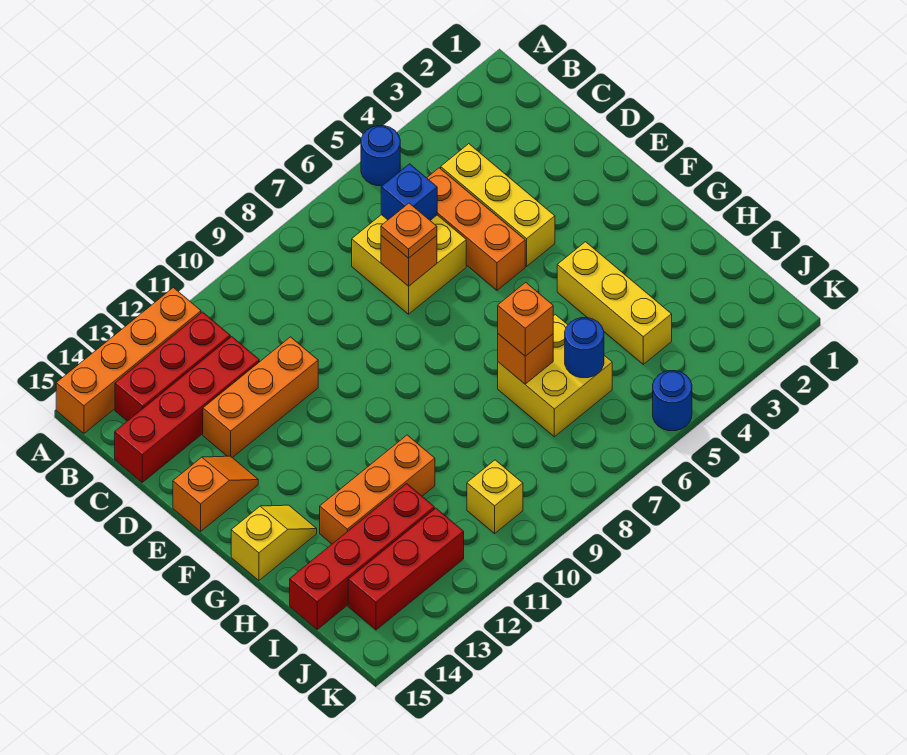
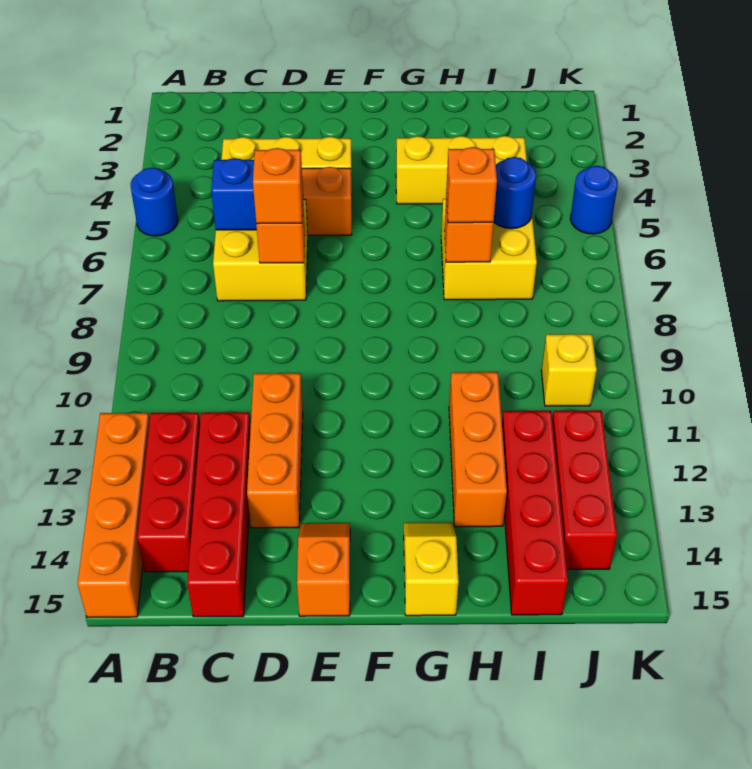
orange plate D7 level 3 -> orange brick D7 level 3

